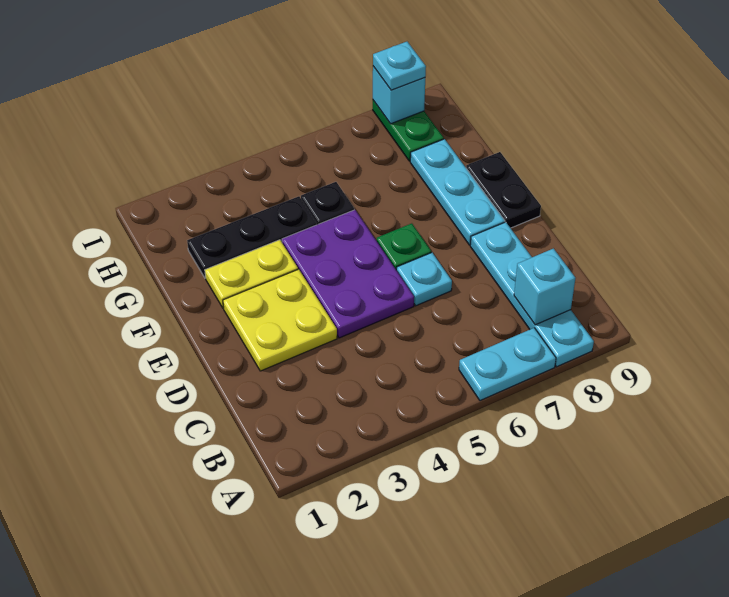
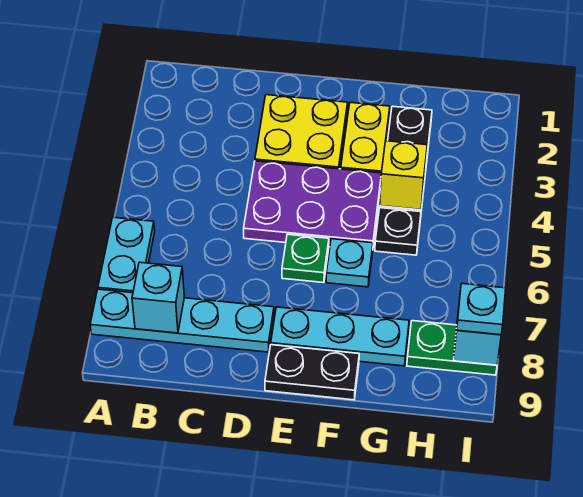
cyan plate D6 level 1 -> cyan plate F6 level 1
none -> yellow brick G4 level 2

